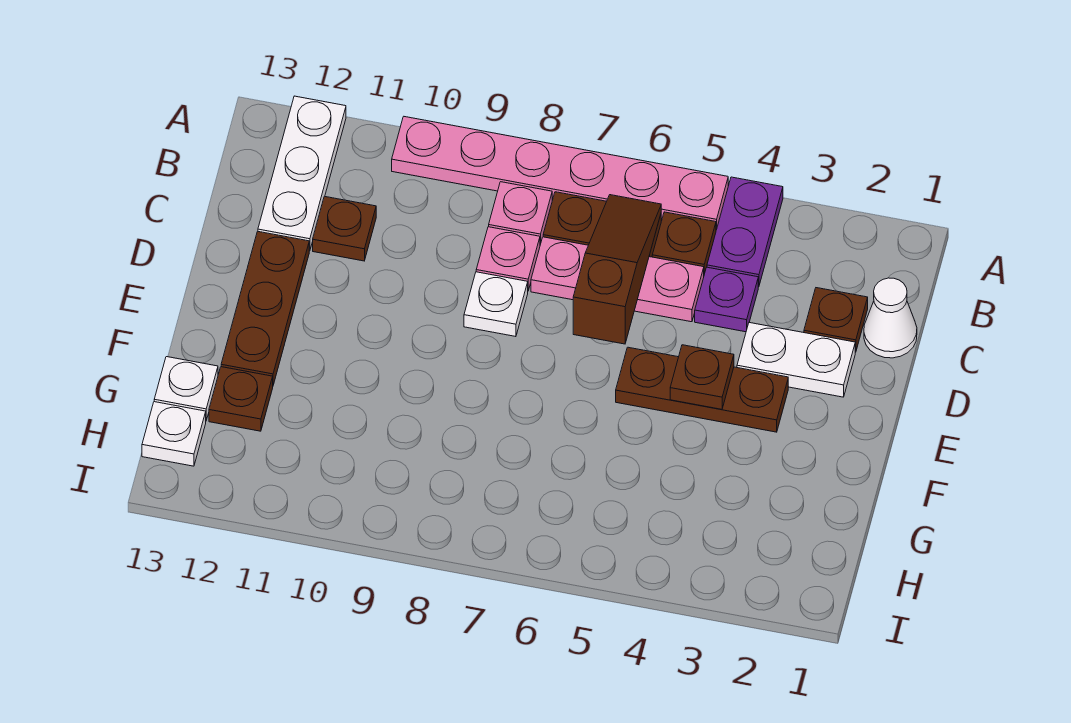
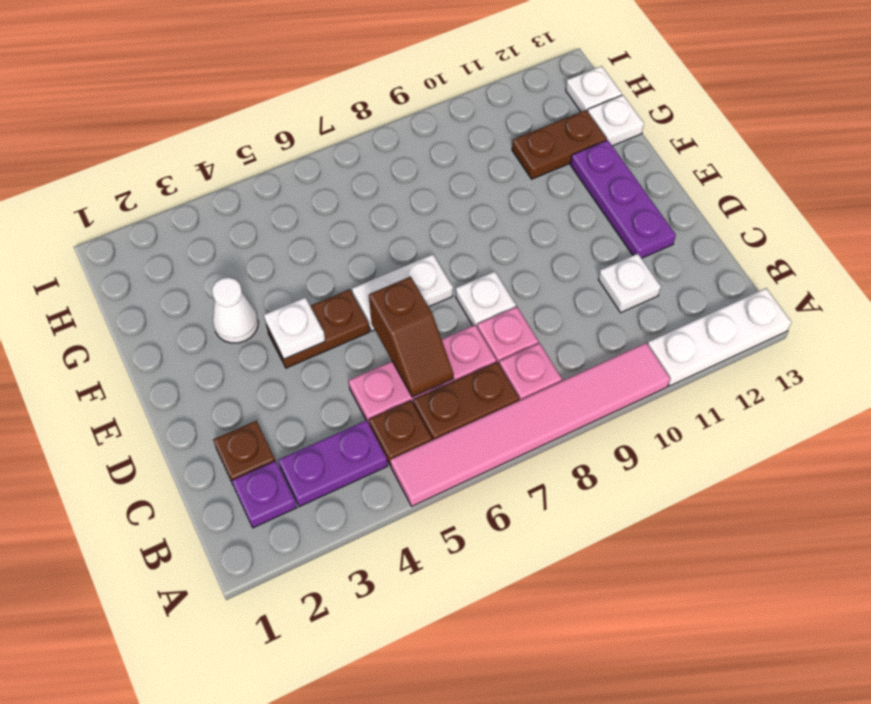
purple plate A4:B4 level 1 -> purple plate B3:B4 level 1
pink plate A5:A10 level 1 -> pink tile A5:A10 level 1
white plate A12:C12 level 1 -> white plate A11:A13 level 1
brown slope B6:D6 level 2 top D -> brown slope C6:D6 level 2 top D
white cone C1 level 1 -> white cone F3 level 1
purple plate C4 level 1 -> purple plate B2 level 1
brown plate C11 level 1 -> white plate C11 level 1
white plate D2:D3 level 1 -> white plate E6:E7 level 1
brown plate D12:F12 level 1 -> purple plate D12:F12 level 1
brown plate E3:E5 level 1 -> brown plate E4:E5 level 1
brown plate E4 level 2 -> white plate E4 level 2
brown plate G12 level 1 -> brown plate G11:G12 level 1

